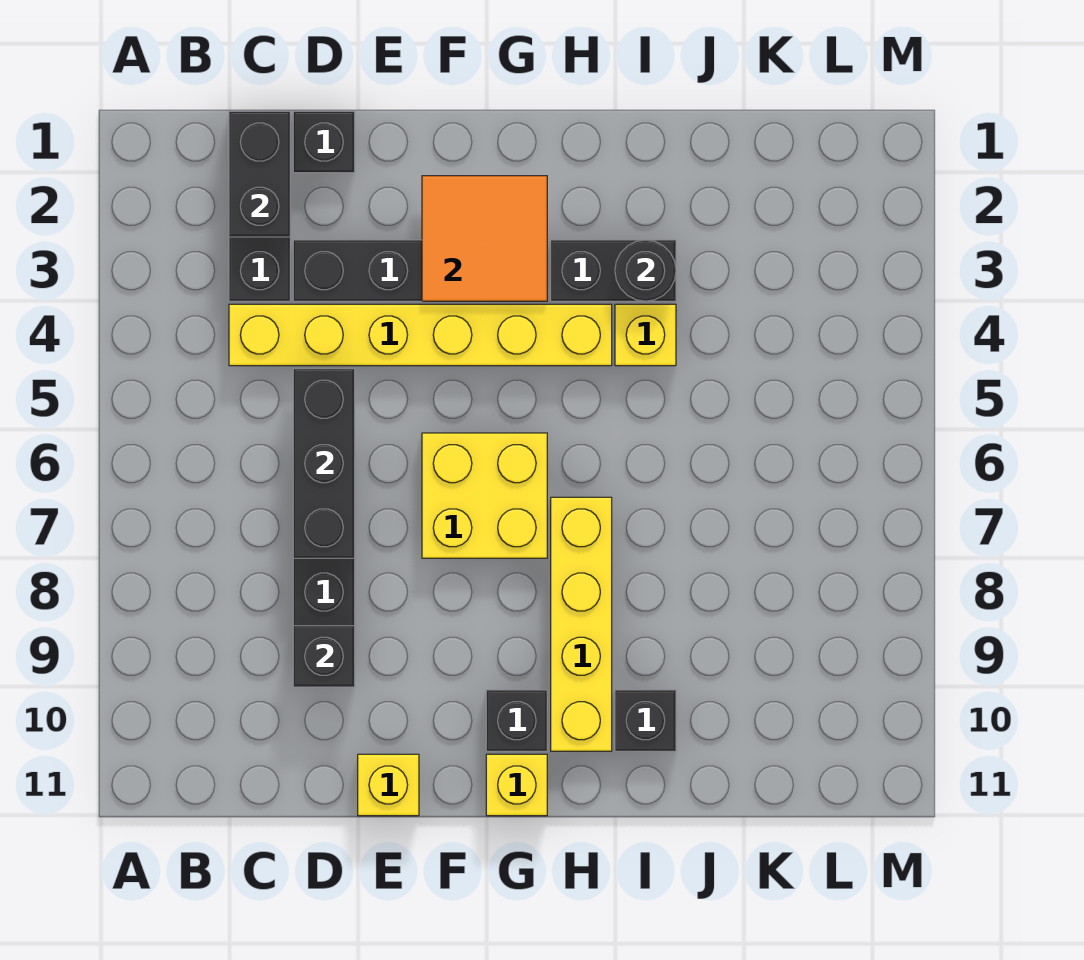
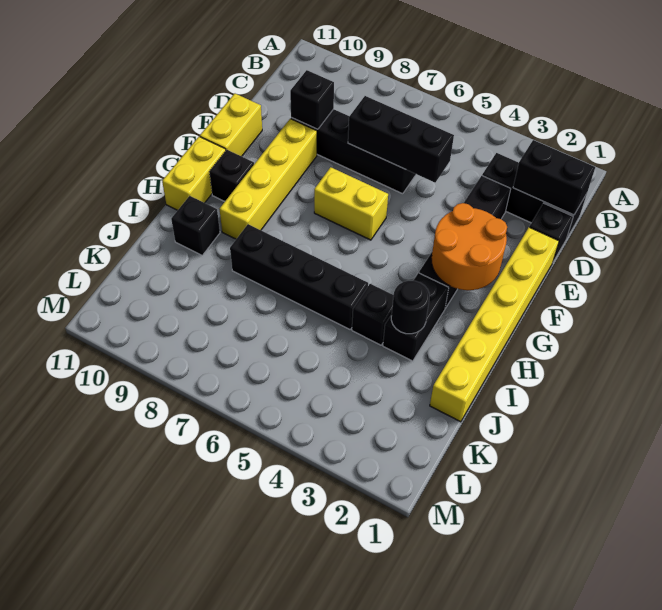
yellow brick C4:H4 level 1 -> yellow brick E1:J1 level 1
yellow brick E11 level 1 -> yellow brick E11:F11 level 1
orange tile F2:G3 level 2 -> orange round brick F2:G3 level 2
yellow brick F6:G7 level 1 -> yellow brick F6:F7 level 1
yellow brick G11 level 1 -> yellow brick G11:H11 level 1
yellow brick H7:H10 level 1 -> yellow brick E9:H9 level 1
yellow brick I4 level 1 -> black brick I4 level 1
none -> black brick I5:I8 level 1

